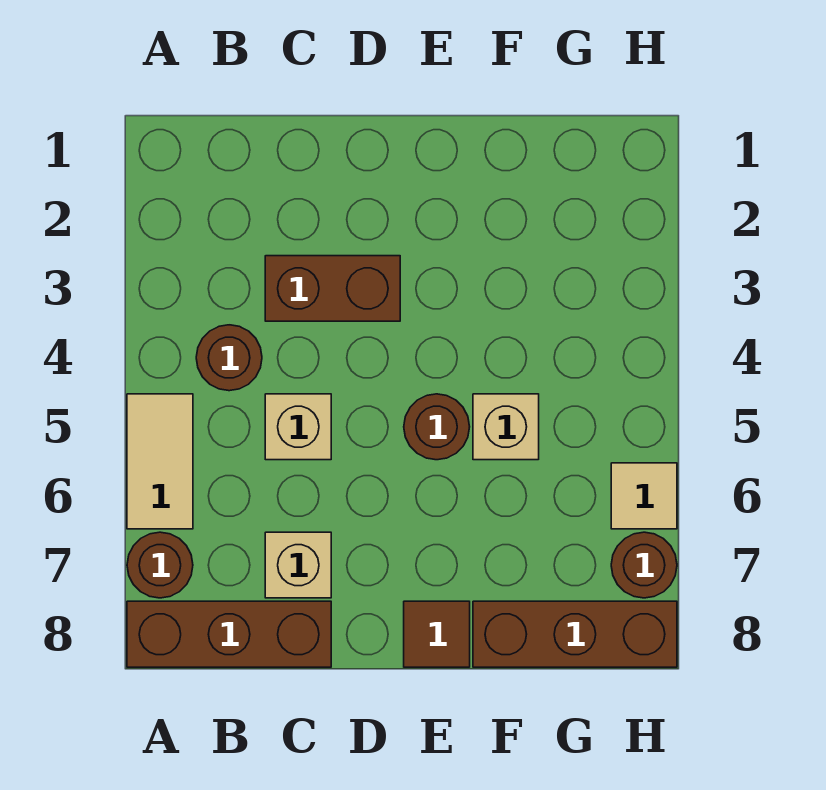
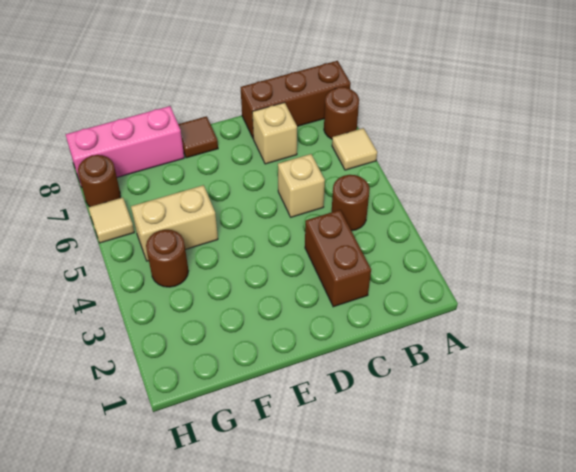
tan tile A5:A6 level 1 -> tan tile A6 level 1
brown brick C3:D3 level 1 -> brown brick C2:C3 level 1
brown round brick E5 level 1 -> brown round brick G4 level 1
tan brick F5 level 1 -> tan brick F5:G5 level 1
brown brick F8:H8 level 1 -> pink brick F8:H8 level 1

